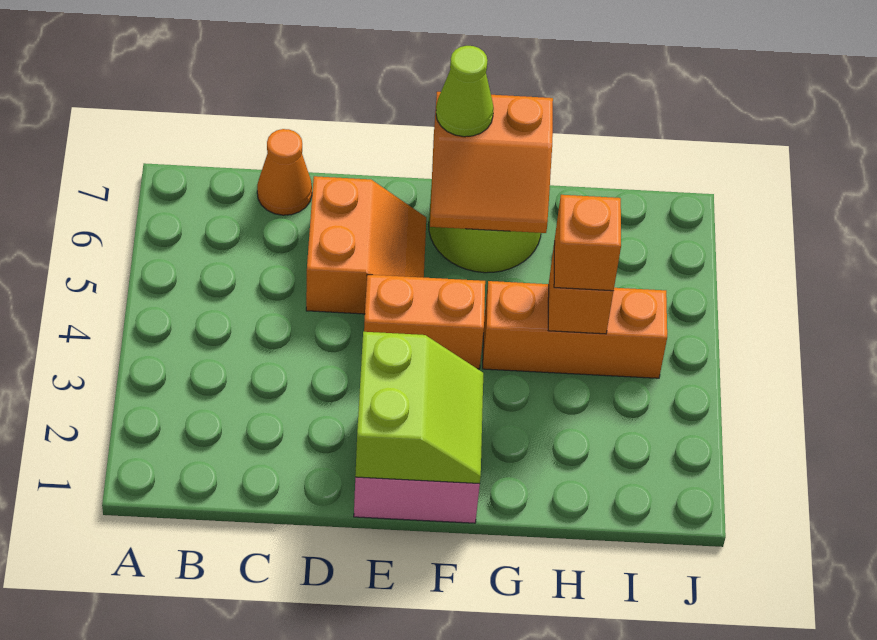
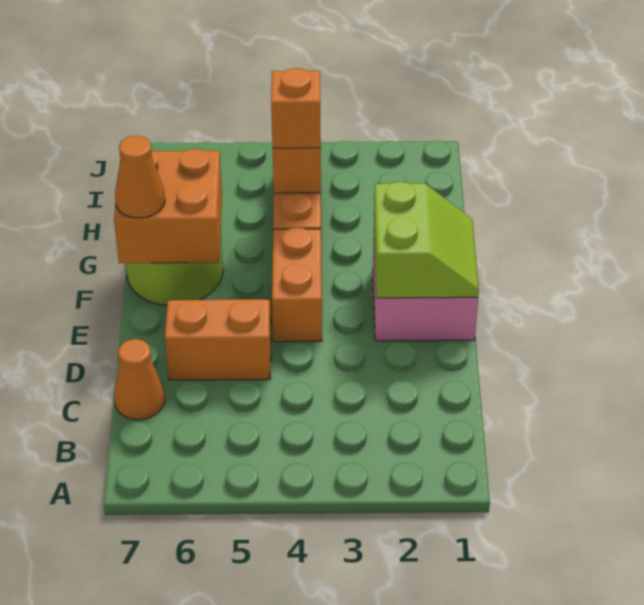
lime slope E1:F2 level 2 top E -> lime slope E1:F2 level 2 top 2
orange slope F6:G7 level 2 top 7 -> orange brick F6:G7 level 2
lime cone F7 level 3 -> orange cone F7 level 3

